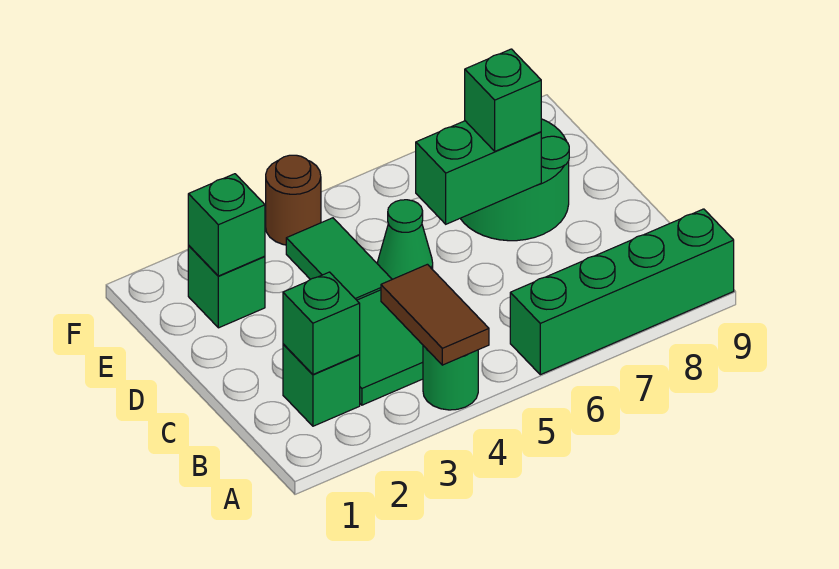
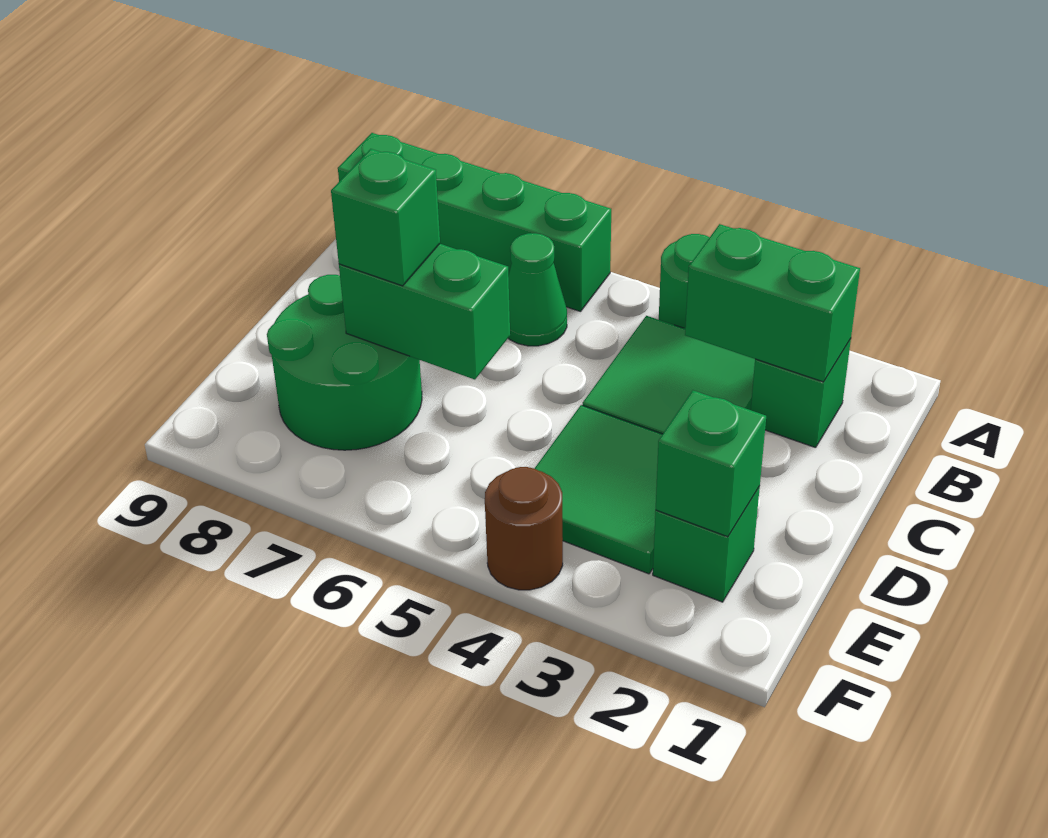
brown tile A4:B4 level 2 -> none
green brick B2 level 2 -> green brick B2:B3 level 2
green tile D4:E4 level 1 -> green tile D3:E4 level 1
green cone D5 level 1 -> green cone B6 level 1

